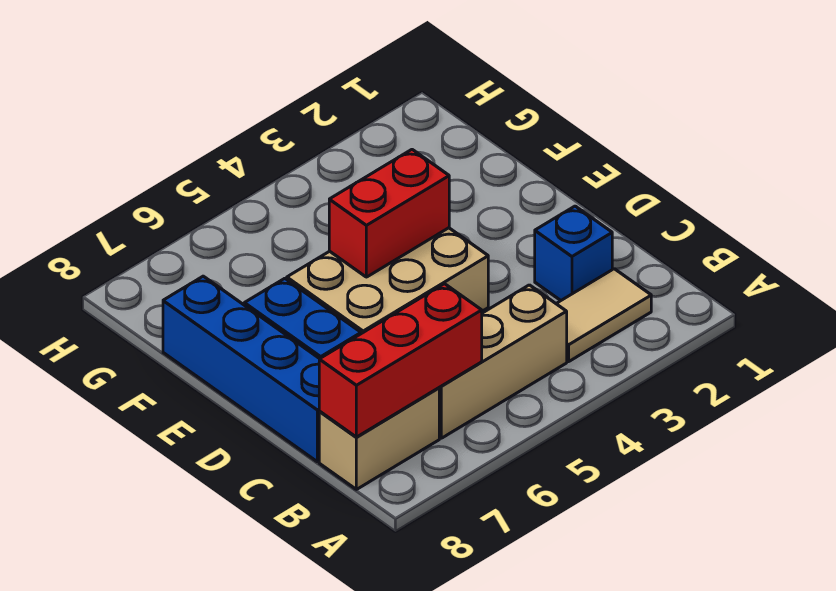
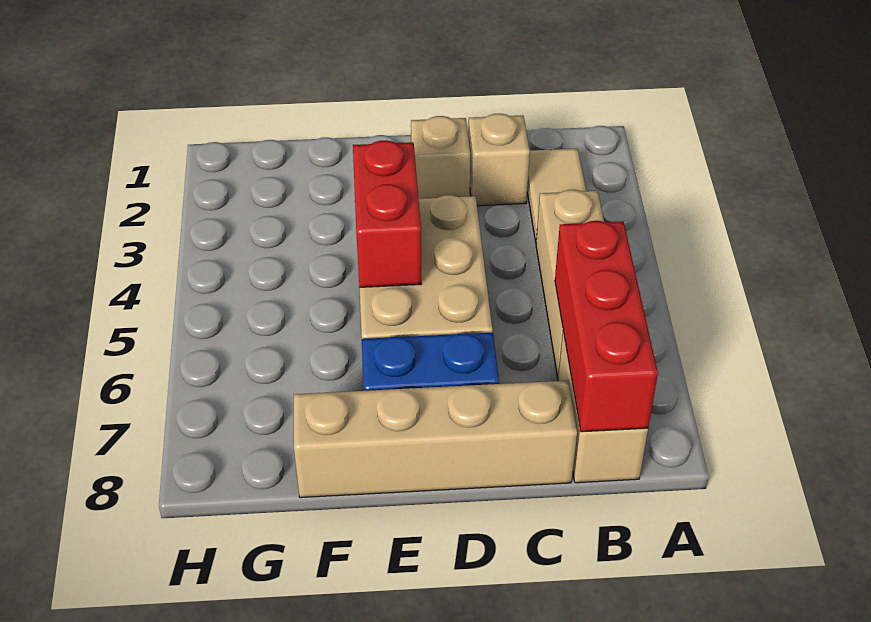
blue brick C2 level 1 -> tan brick C2 level 1
blue brick C8:F8 level 1 -> tan brick C8:F8 level 1
none -> tan brick D2 level 1

